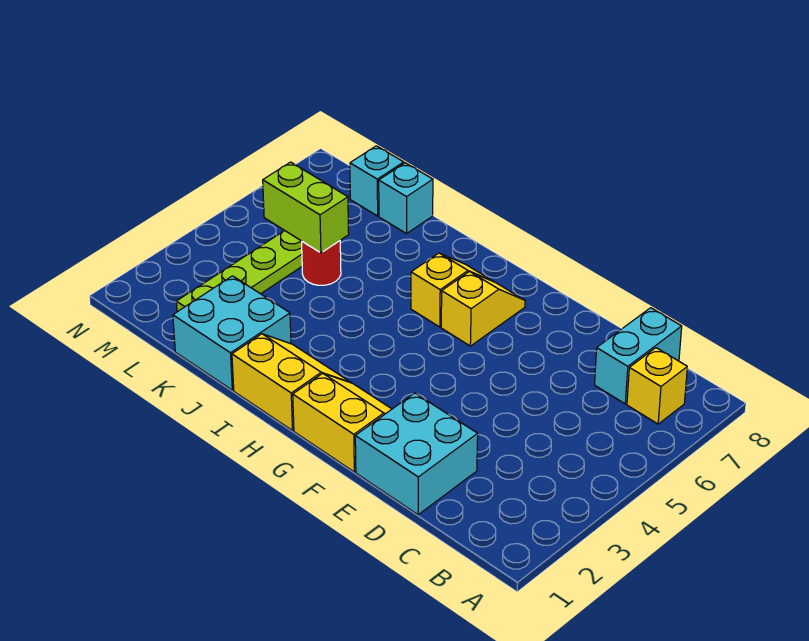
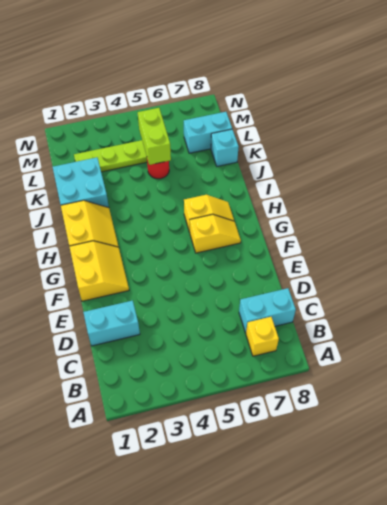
cyan brick D1:E2 level 1 -> cyan brick D1:D2 level 1
cyan brick L8 level 1 -> cyan brick L7:L8 level 1

